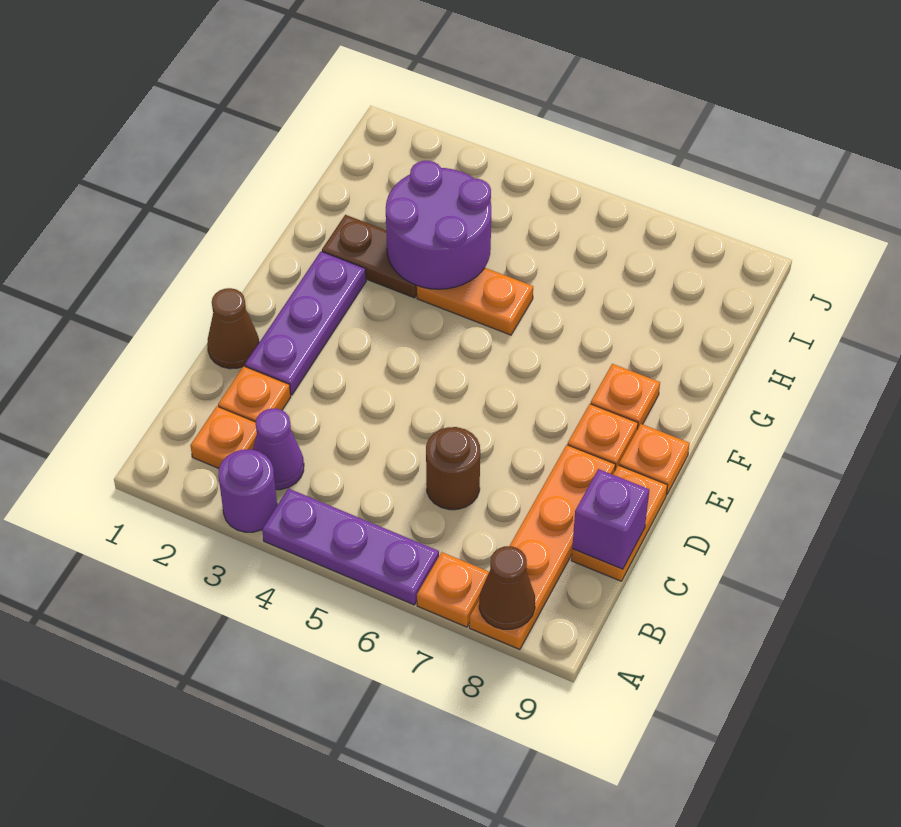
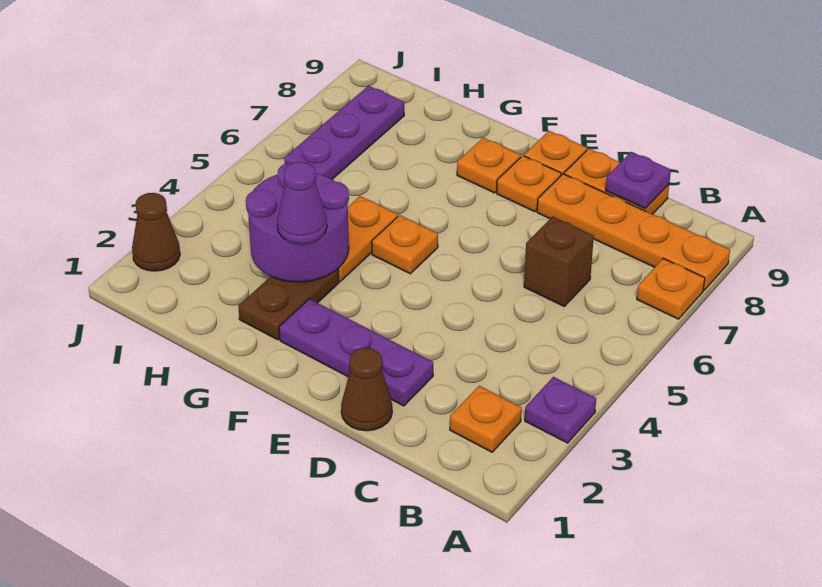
purple round brick A3 level 1 -> purple plate A3 level 1
purple plate A4:A6 level 1 -> purple plate I6:I8 level 1
brown cone A8 level 2 -> brown cone J2 level 1
purple cone B3 level 1 -> purple cone G3 level 3
orange plate C2 level 1 -> orange plate F5 level 1
brown round brick C6 level 1 -> brown brick C6 level 1
purple brick C9 level 2 -> purple plate C9 level 2

